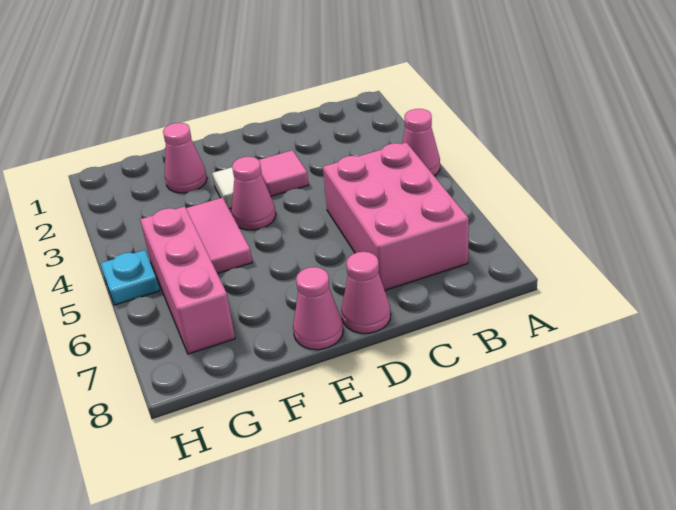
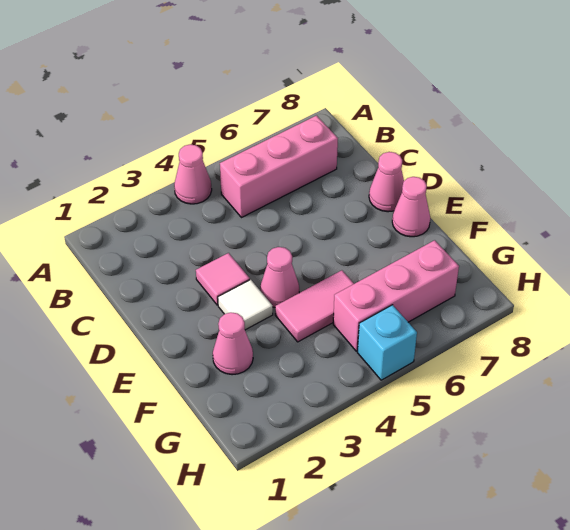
pink brick B5:C7 level 1 -> pink brick B5:B7 level 1
cyan plate H5 level 1 -> cyan brick H5 level 1

